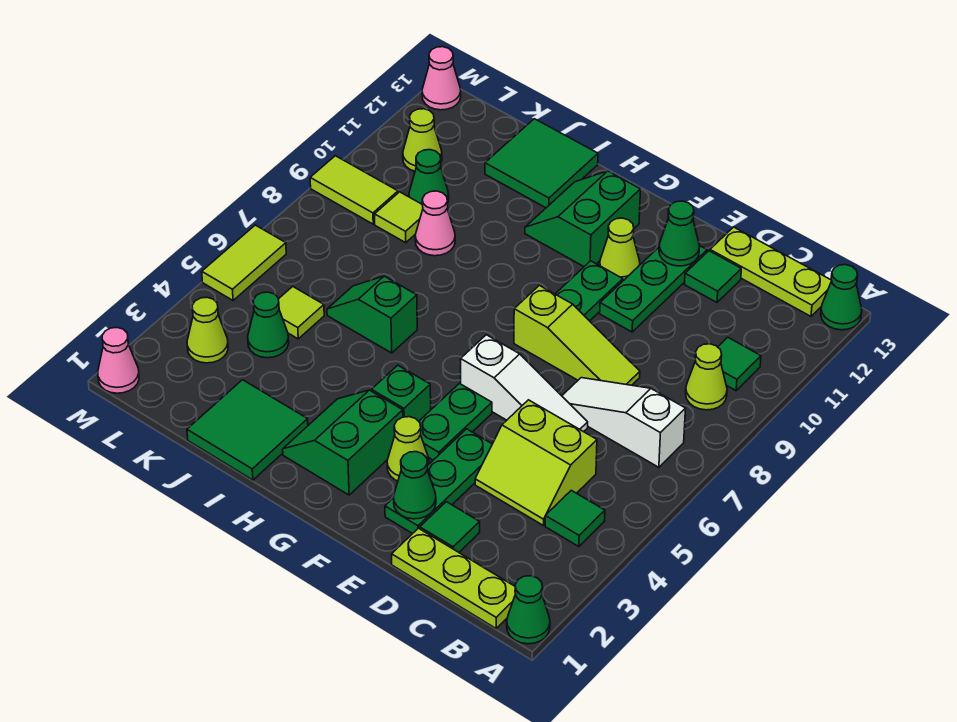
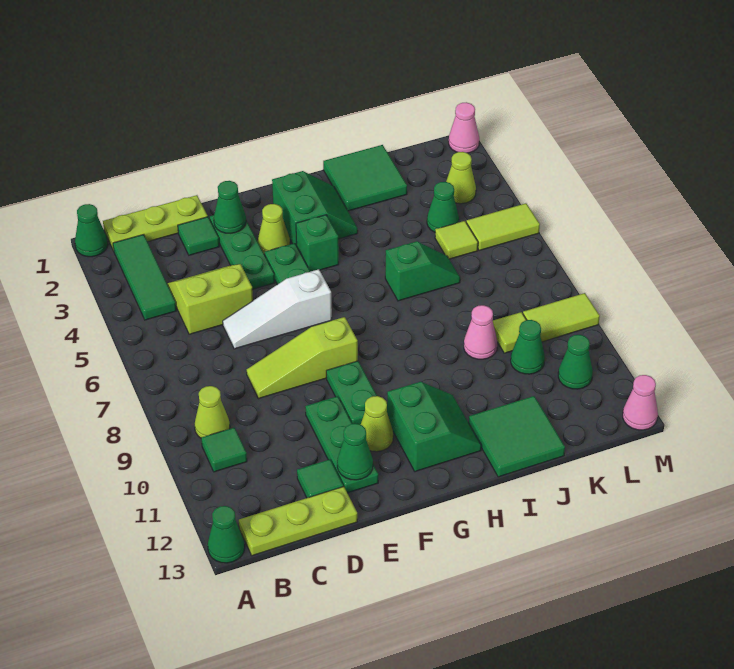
green tile B4 level 1 -> green tile B2:B4 level 1
white slope B7:D7 level 1 top B -> none
lime cone L11 level 1 -> green cone L11 level 1
lime tile M5:M6 level 1 -> lime tile L5:M5 level 1

